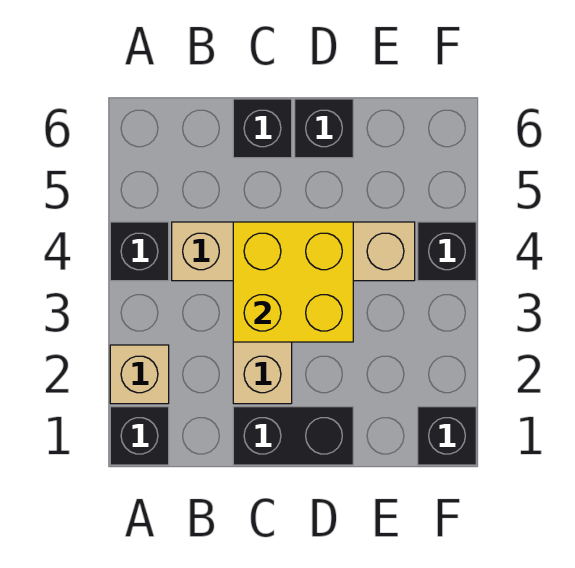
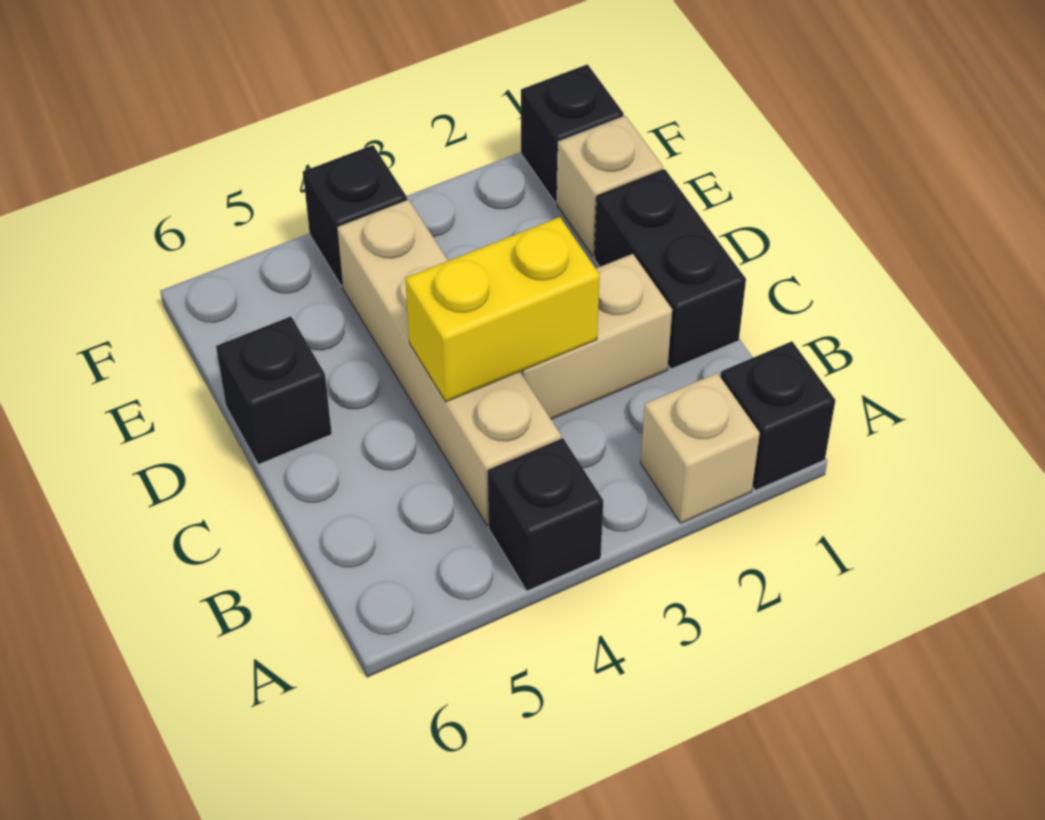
yellow brick C3:D4 level 2 -> yellow brick C3:C4 level 2
black brick C6 level 1 -> none
none -> tan brick E1 level 1

